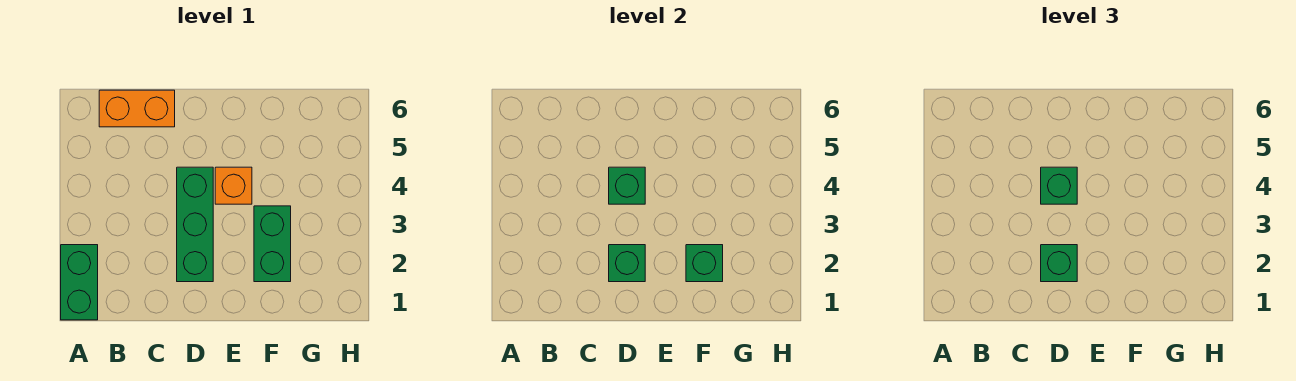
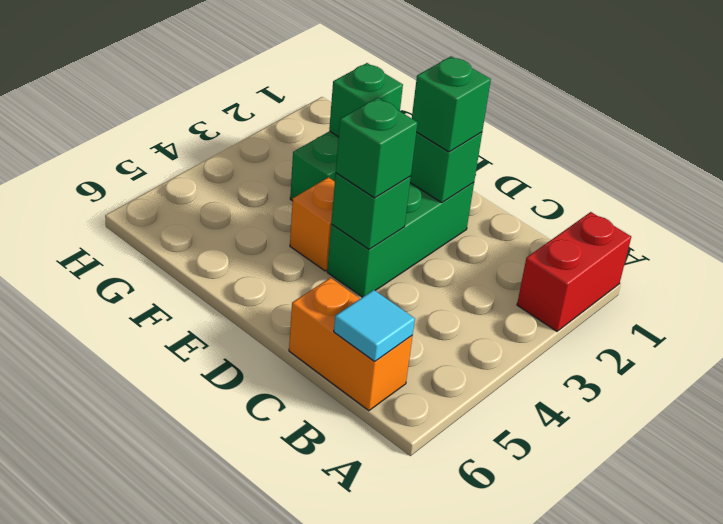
green brick A1:A2 level 1 -> red brick A1:A2 level 1
none -> cyan tile B6 level 2

